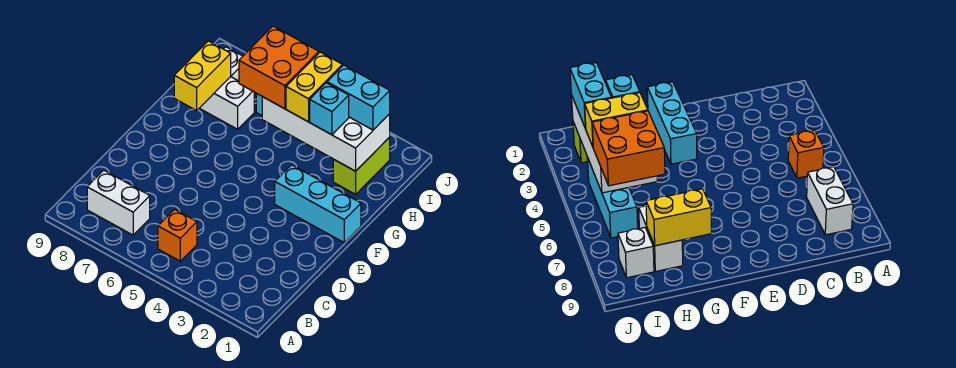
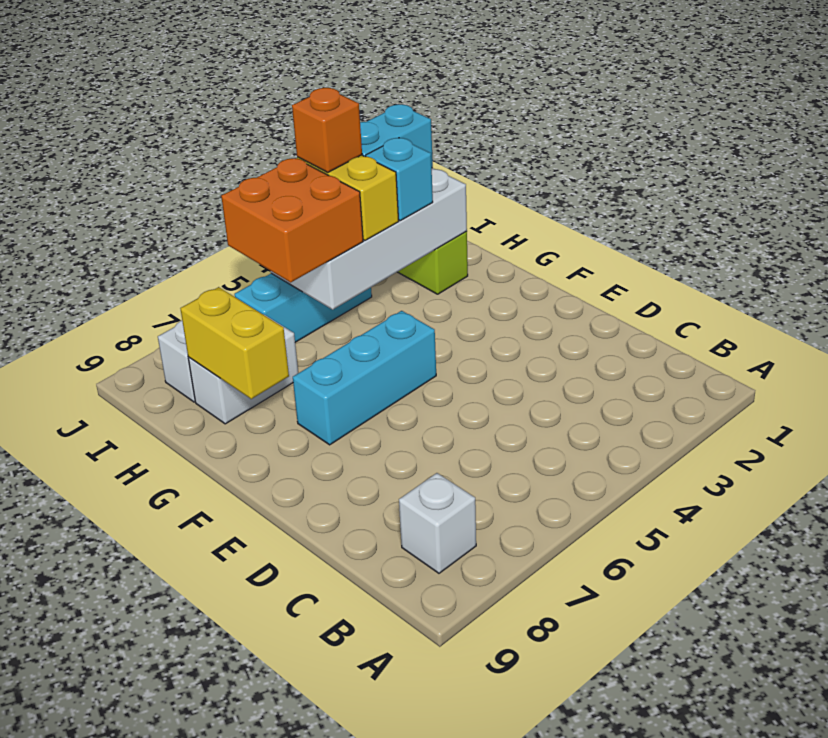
orange brick B5 level 1 -> orange brick I4 level 4
white brick B7:B8 level 1 -> white brick B8 level 1
cyan brick F1:F3 level 1 -> cyan brick F5:F7 level 1

